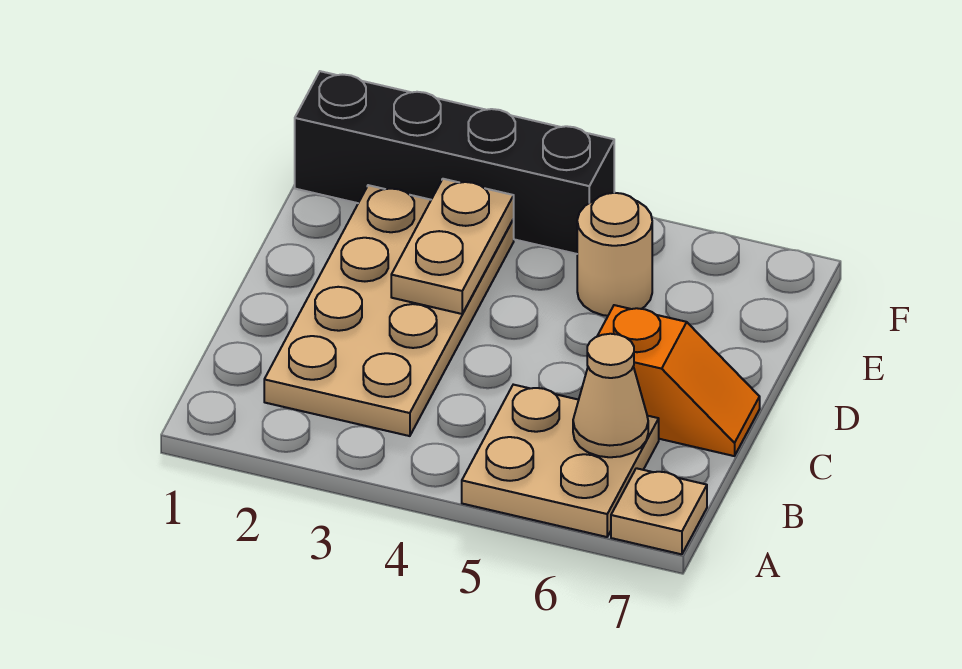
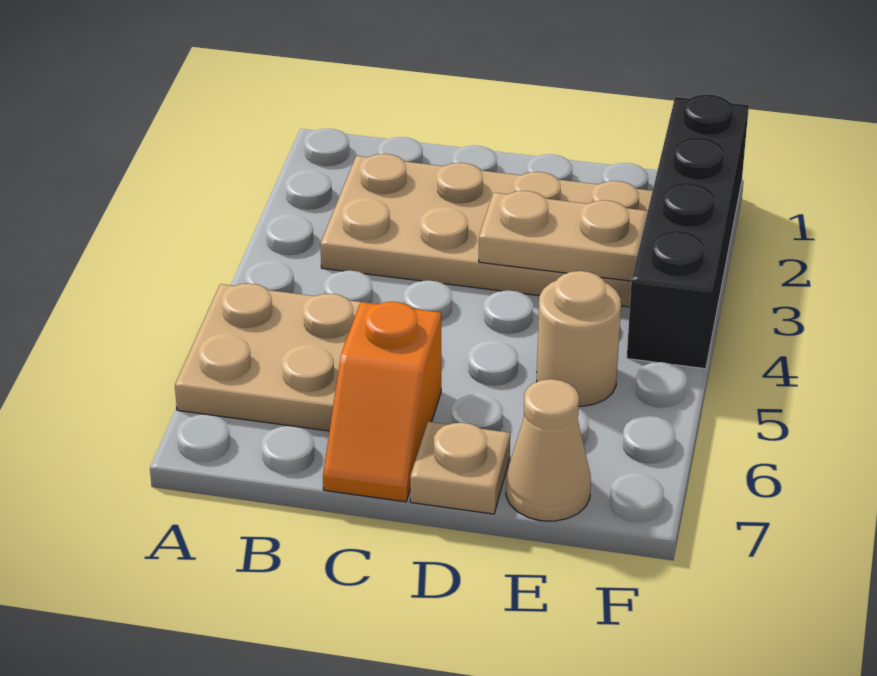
tan plate A7 level 1 -> tan plate D7 level 1
tan cone B6 level 2 -> tan cone E7 level 1

